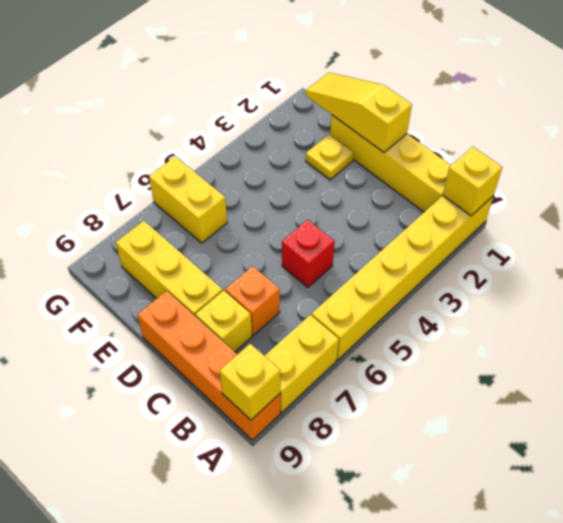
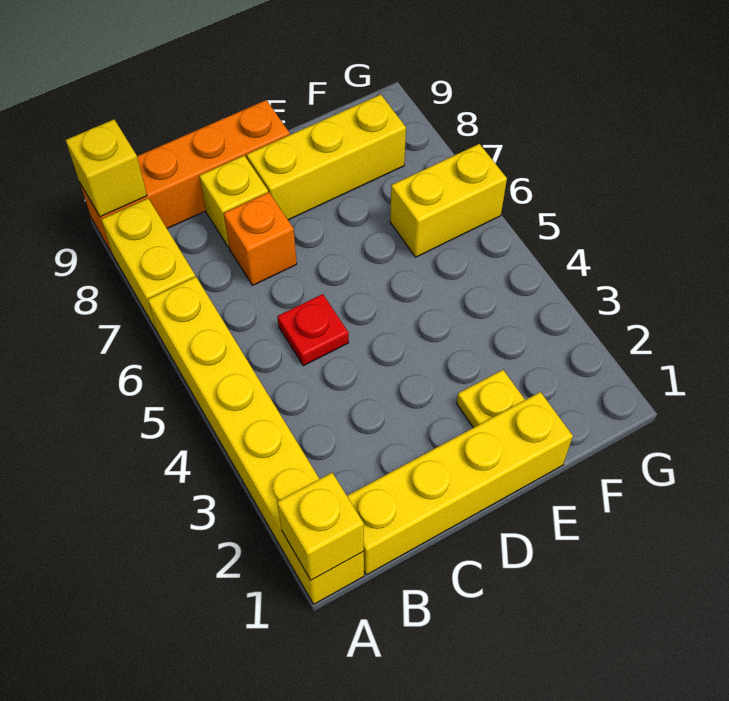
red brick C5 level 1 -> red plate C5 level 1
yellow slope D1:F1 level 2 top D -> none

